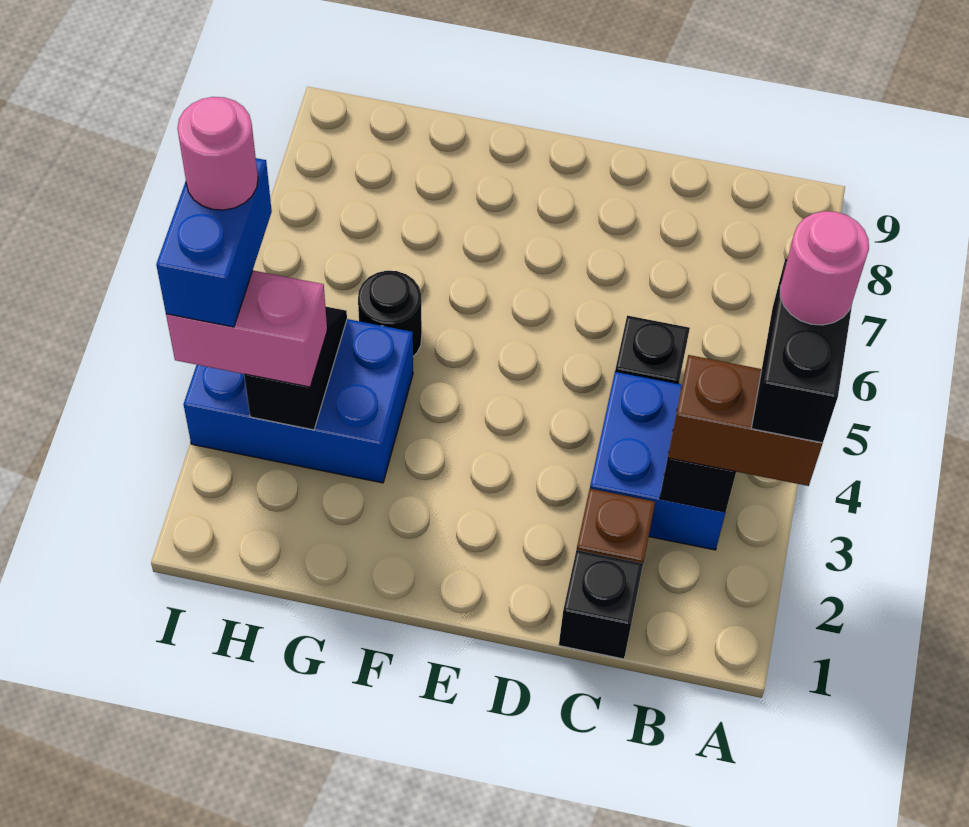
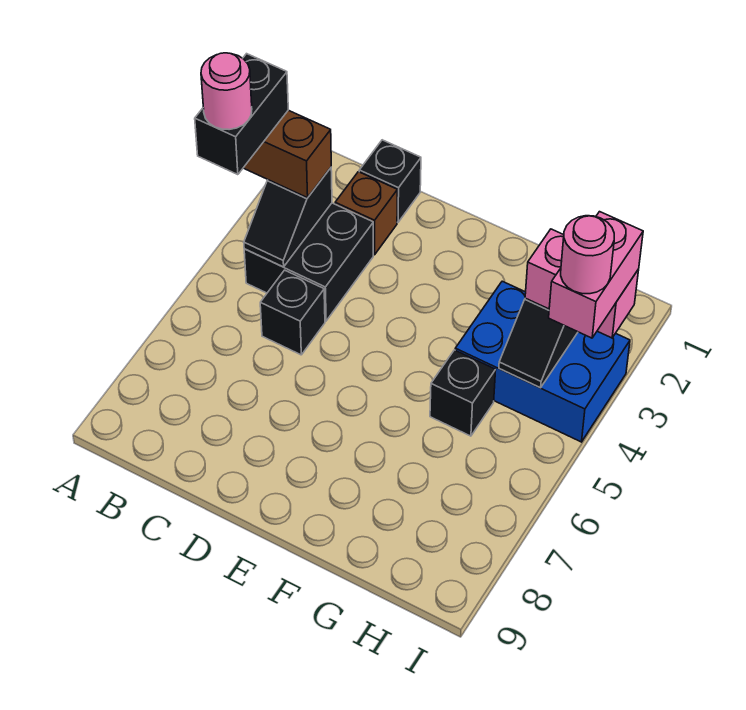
blue brick B3:C4 level 1 -> black brick B3:C4 level 1
black round brick G5 level 1 -> black brick G5 level 1
blue brick I3:I4 level 4 -> pink brick I3:I4 level 4

